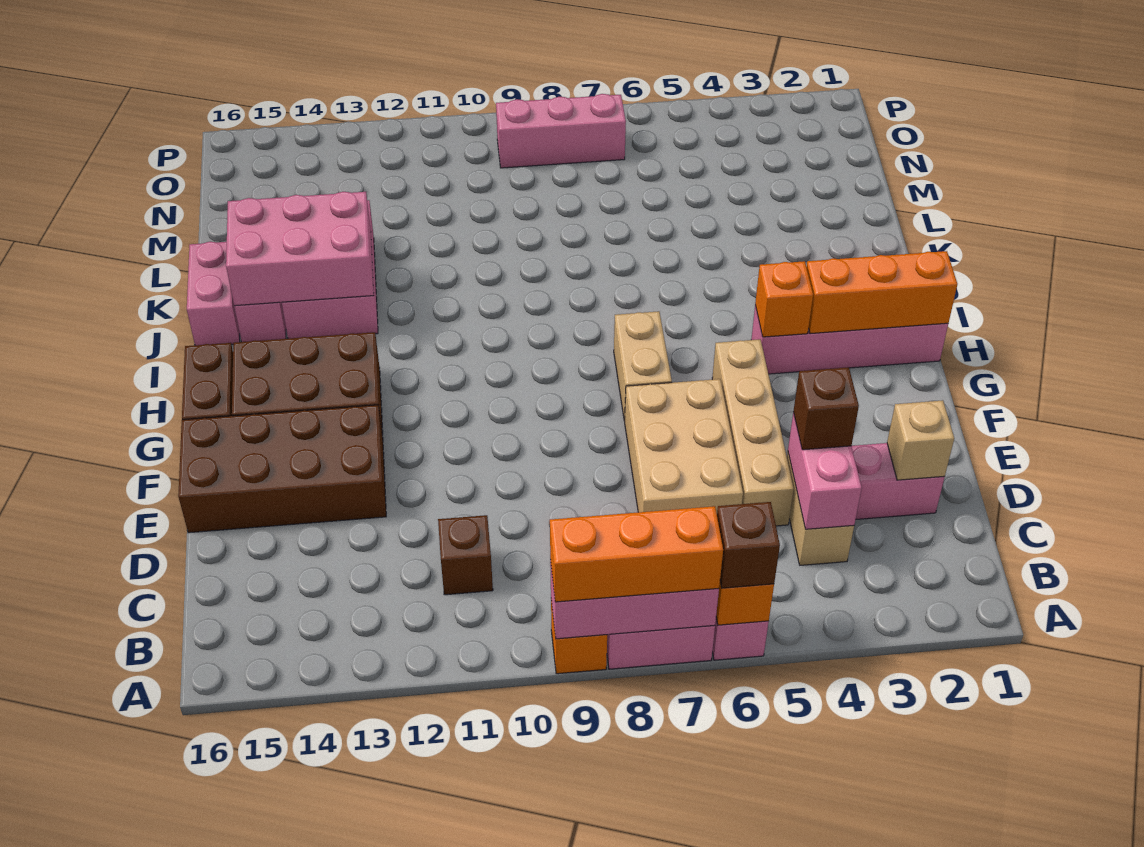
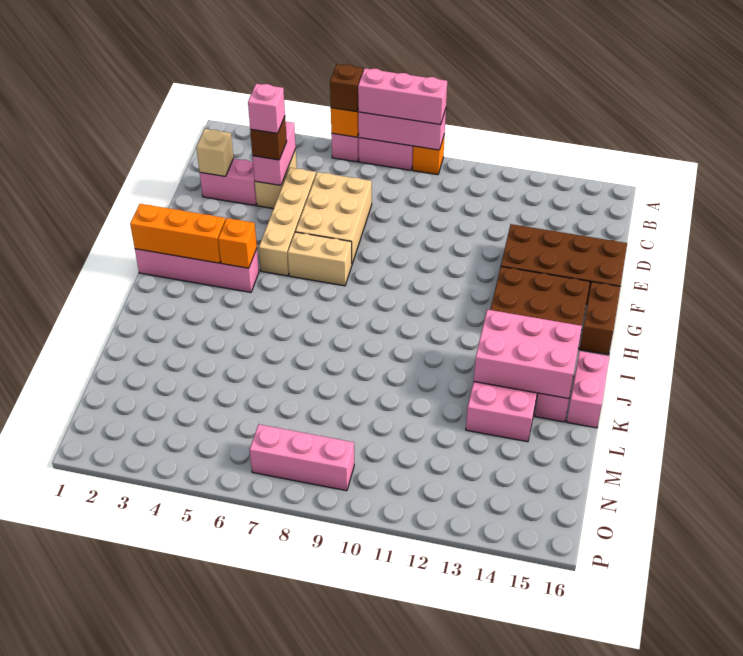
orange brick A7:A9 level 3 -> pink brick A7:A9 level 3
brown brick C11 level 1 -> none
none -> pink brick D4 level 4
tan brick G7:H7 level 1 -> tan brick G6:G7 level 1

